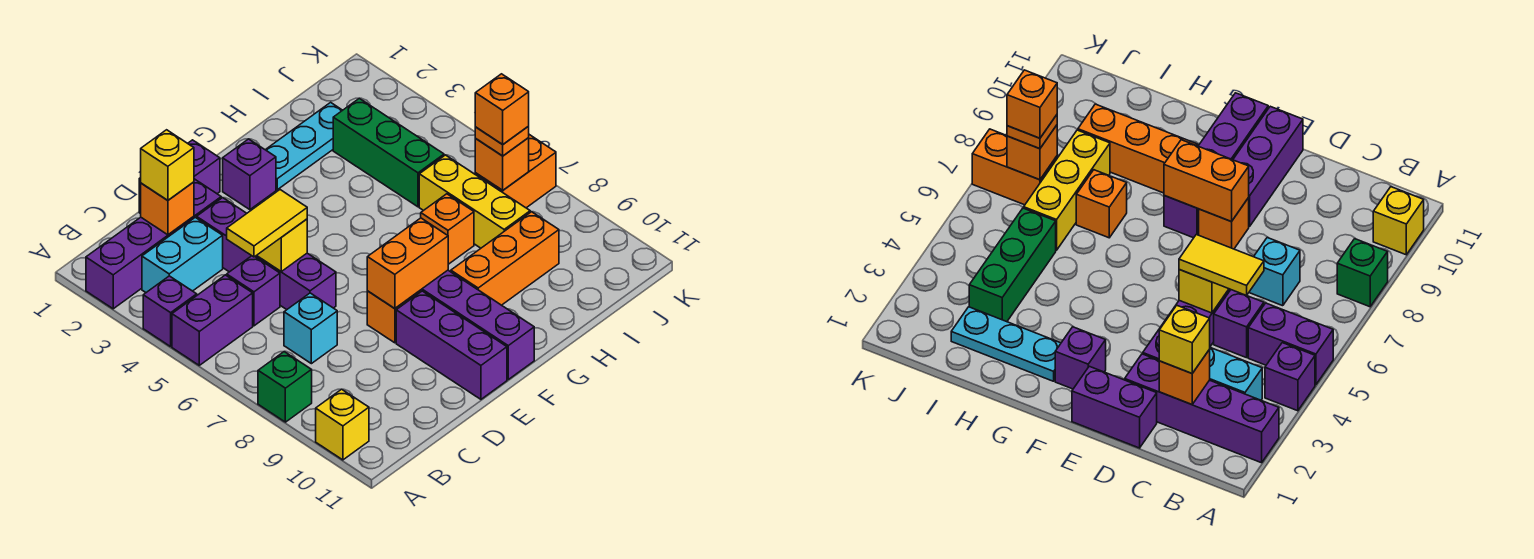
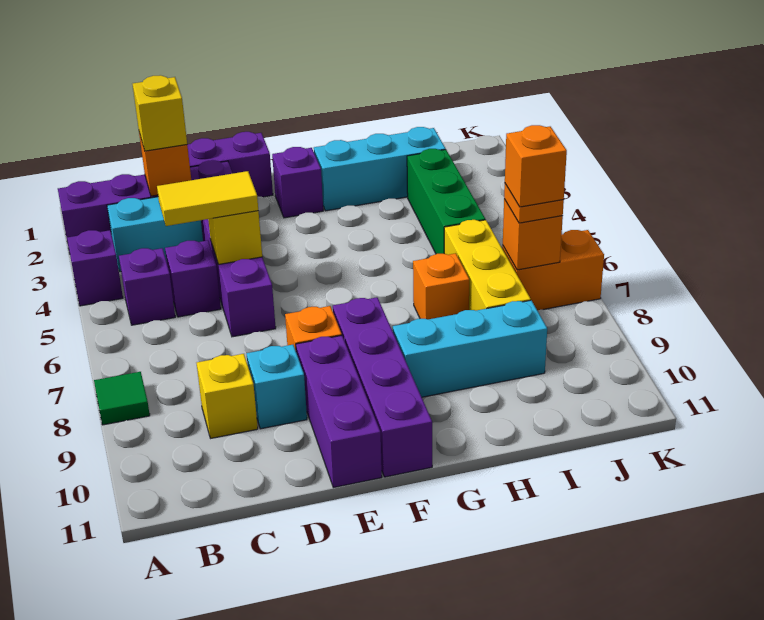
purple brick A5:B5 level 1 -> purple brick B5 level 1
green brick A8 level 1 -> green tile A8 level 1
yellow brick A10 level 1 -> yellow brick C9 level 1
cyan brick C7 level 1 -> cyan brick D9 level 1
orange brick E8:F8 level 2 -> none
cyan plate G2:I2 level 1 -> cyan brick G2:I2 level 1
orange brick G9:I9 level 1 -> cyan brick G9:I9 level 1

